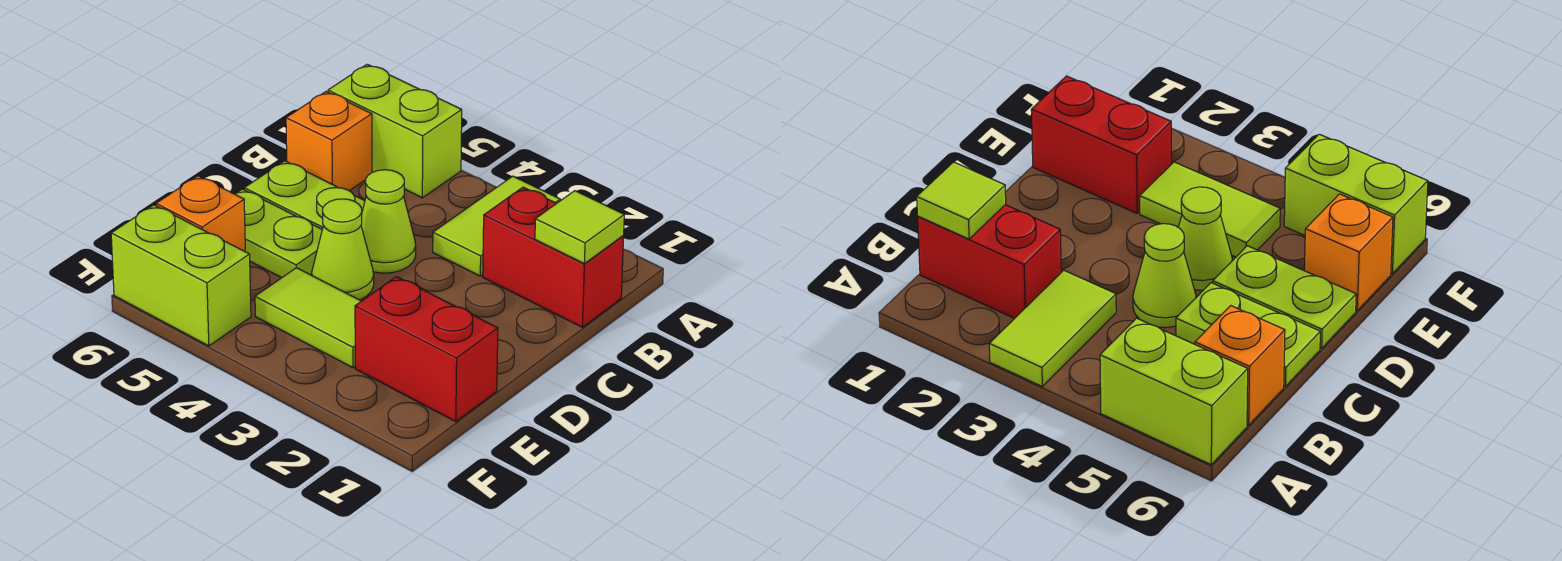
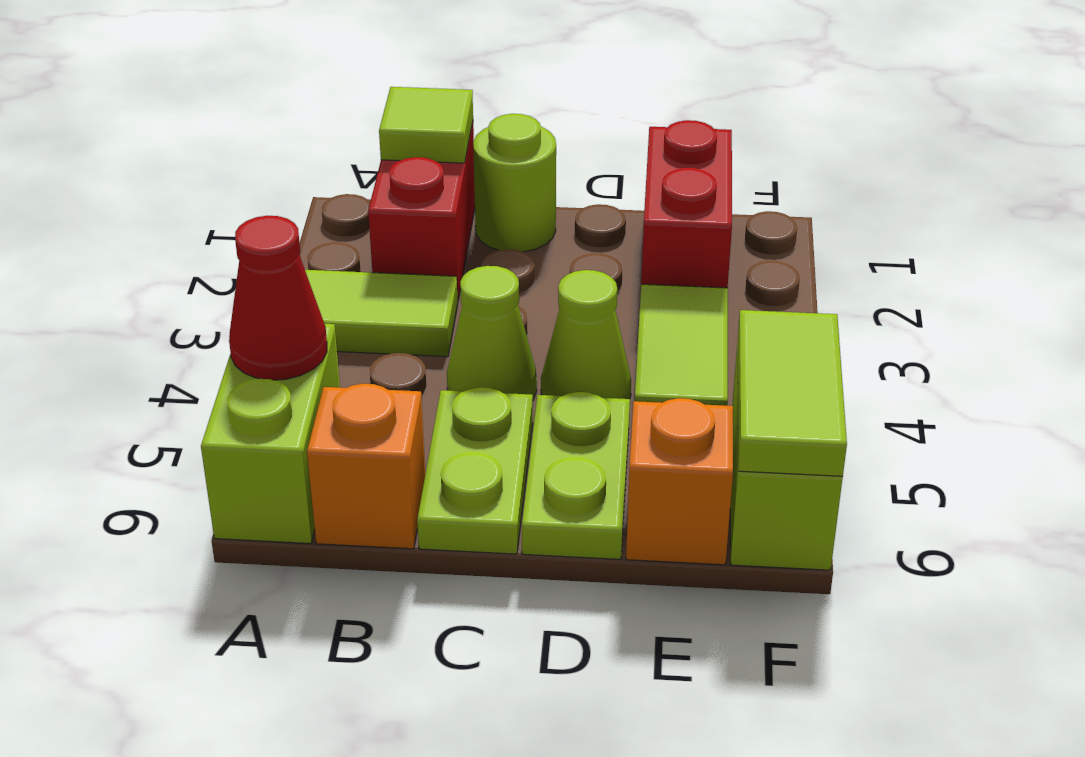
none -> red cone A5 level 2
none -> lime round brick C1 level 1
none -> lime tile F5:F6 level 2

